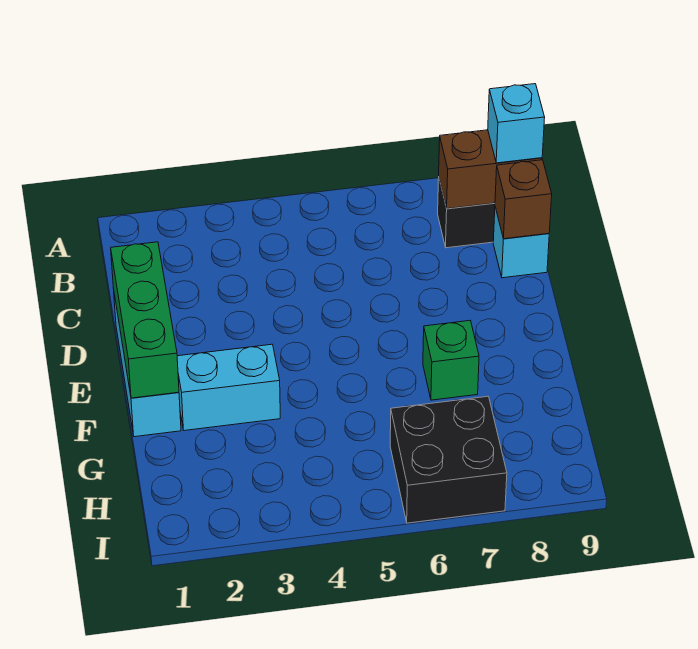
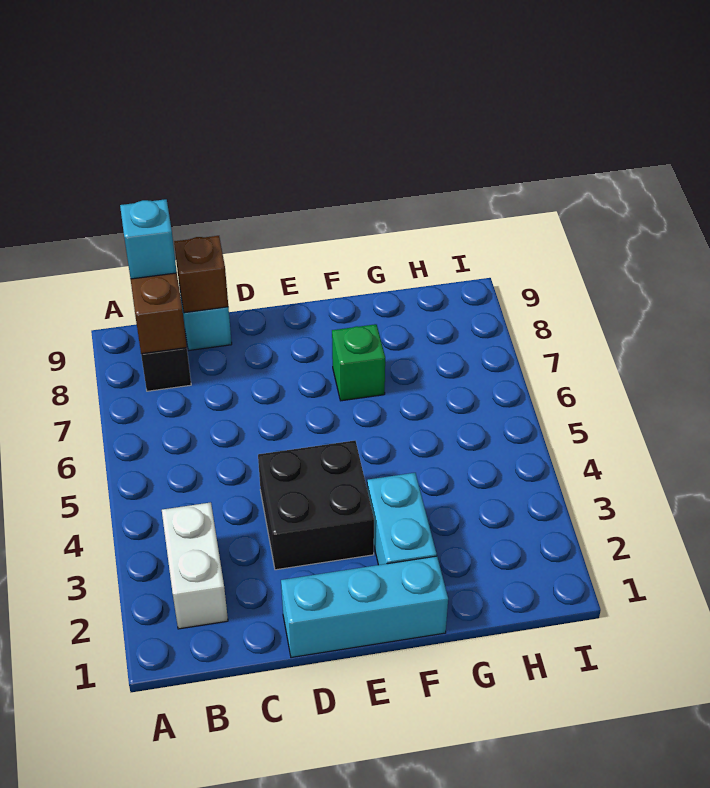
none -> white brick B2:B3 level 1
green brick D1:F1 level 2 -> none
black brick H6:I7 level 1 -> black brick D3:E4 level 1

